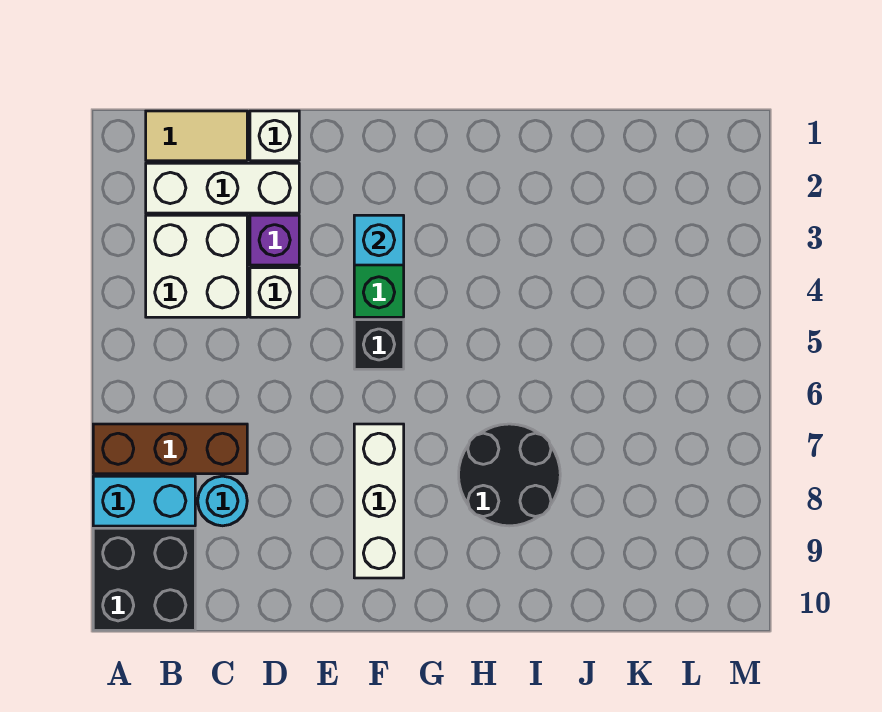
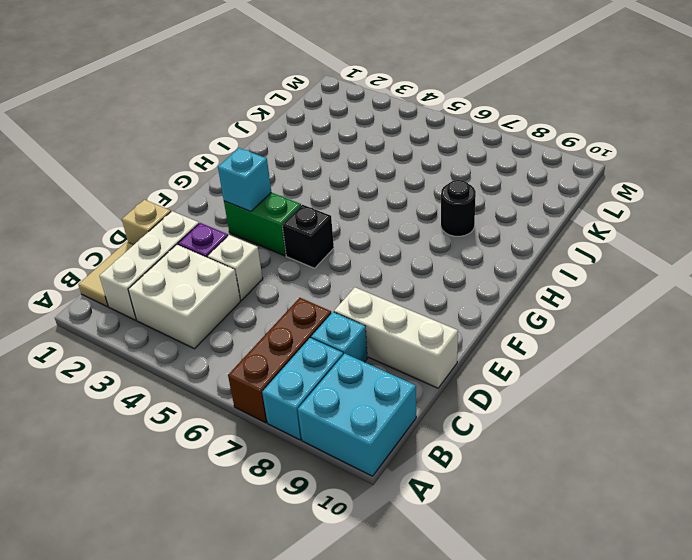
black brick A9:B10 level 1 -> cyan brick A9:B10 level 1
cyan round brick C8 level 1 -> cyan brick C8 level 1
white brick D1 level 1 -> tan brick D1 level 1
white brick F7:F9 level 1 -> white brick D8:D10 level 1
black round brick H7:I8 level 1 -> black round brick I8 level 1

